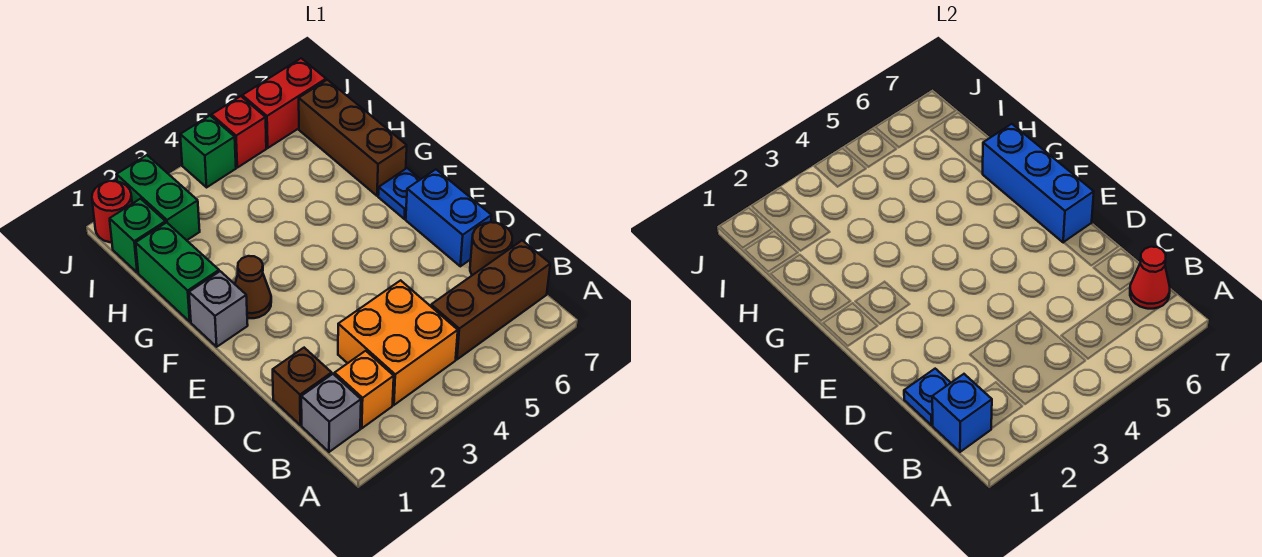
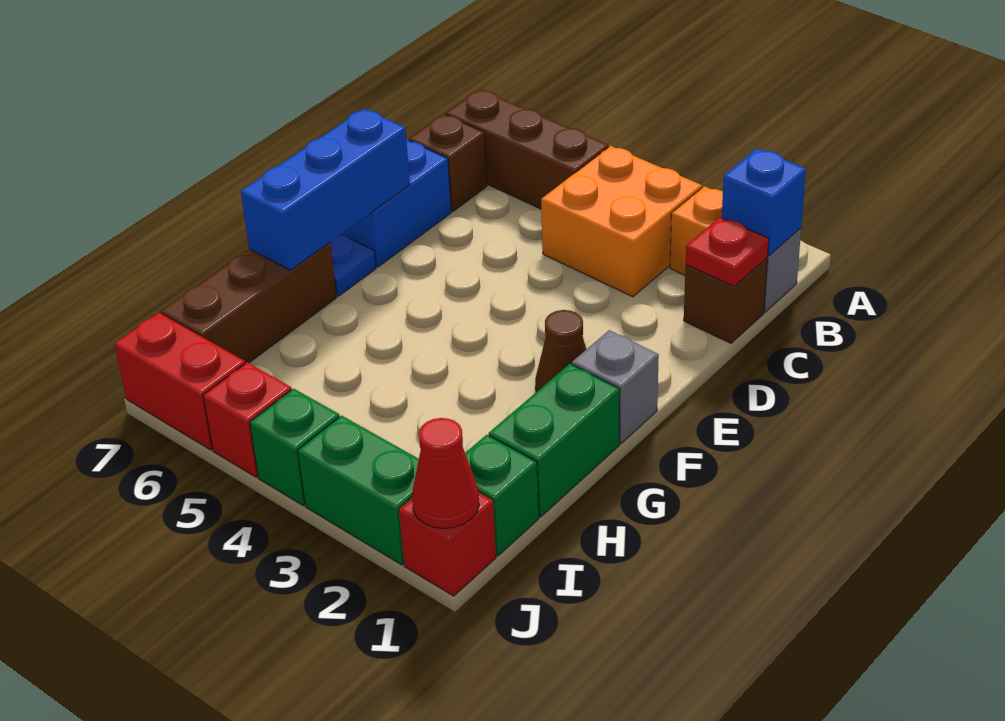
red cone B7 level 2 -> red cone J1 level 2
blue plate C1 level 2 -> red plate C1 level 2
brown round brick C7 level 1 -> brown brick C7 level 1
green brick I2:J2 level 1 -> green brick J2:J3 level 1
red round brick J1 level 1 -> red brick J1 level 1

